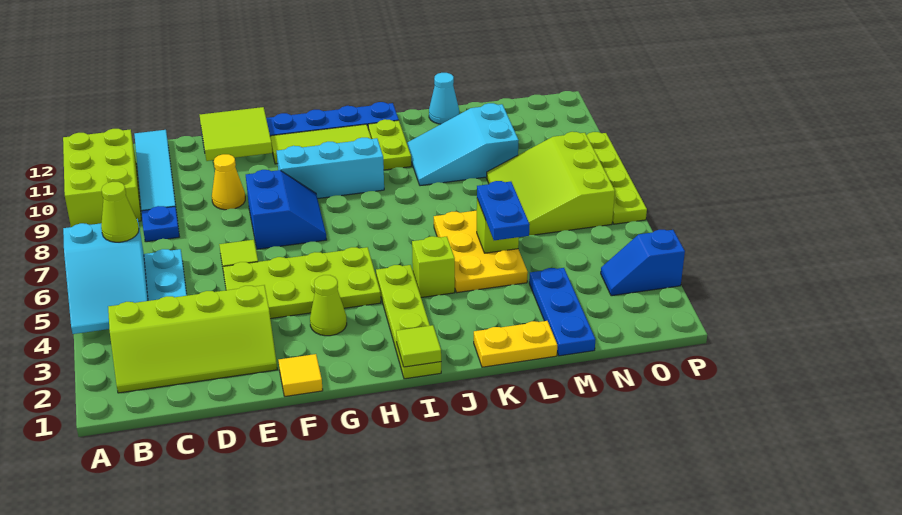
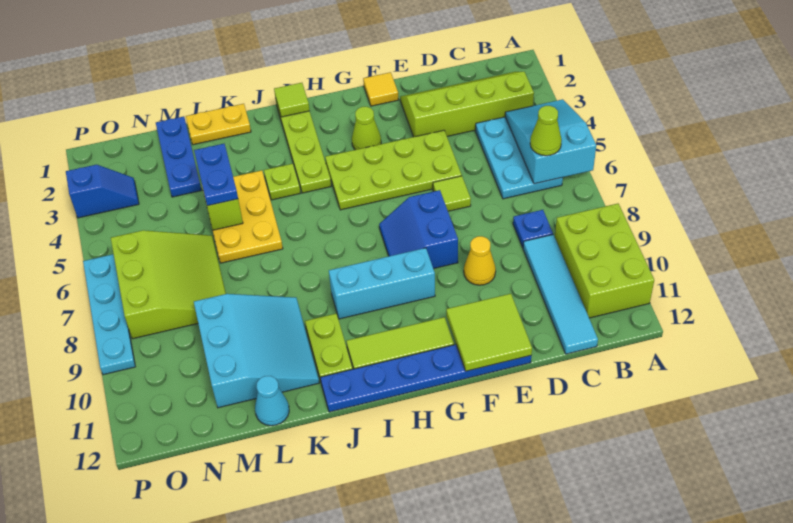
lime brick J4 level 1 -> lime plate J4 level 1
cyan slope K9:M10 level 1 top M -> cyan slope K9:M11 level 1 top M
lime plate P6:P9 level 1 -> cyan plate P6:P9 level 1

